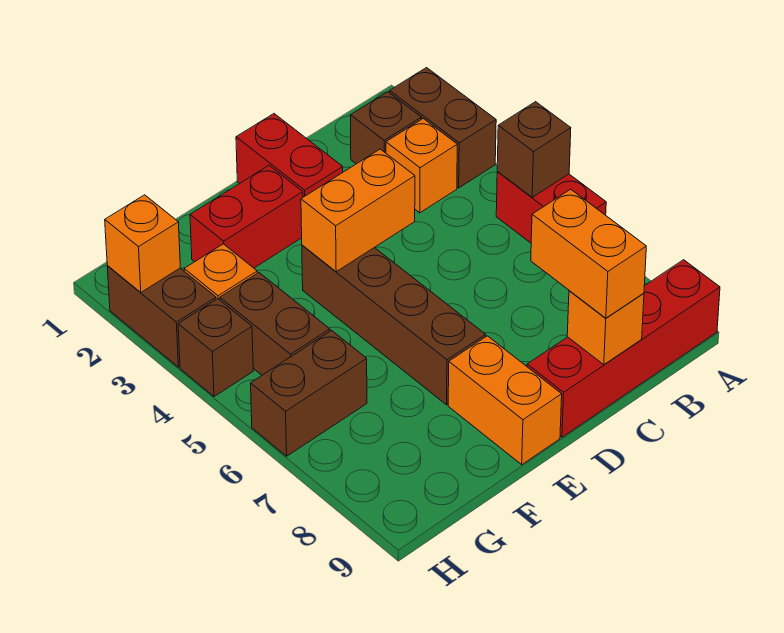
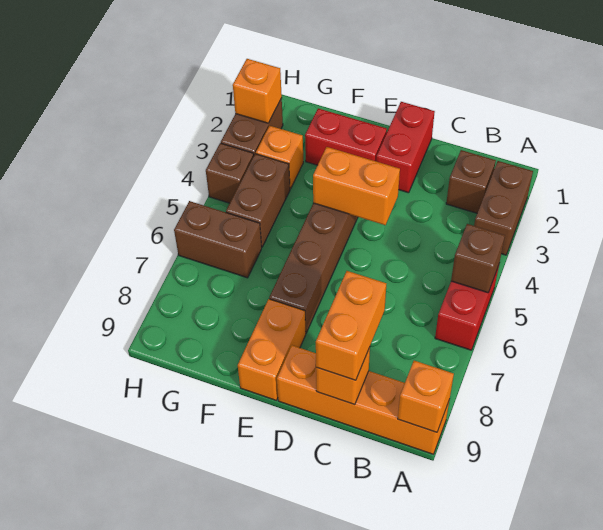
red brick A9:D9 level 1 -> orange brick A9:D9 level 1
orange brick B3 level 1 -> orange brick A9 level 2

